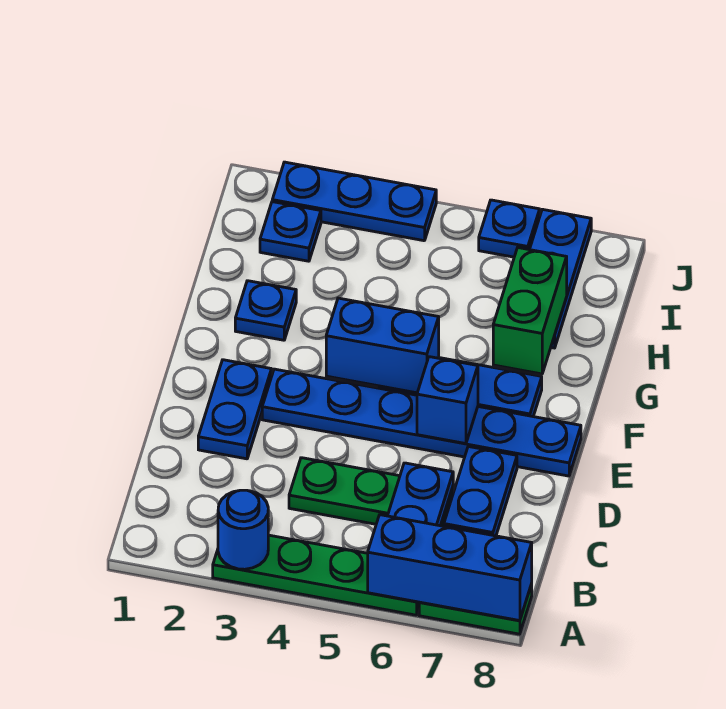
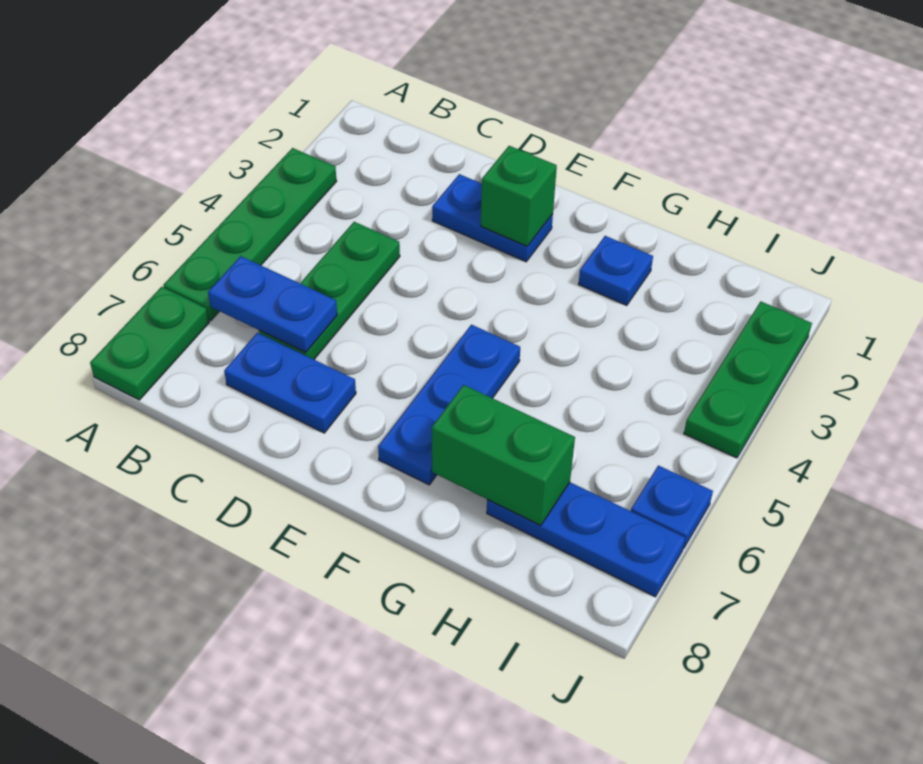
blue round brick A3 level 2 -> none
blue brick A6:A8 level 2 -> none
none -> green brick E2 level 2
blue plate E3:E8 level 1 -> none
blue brick E6 level 2 -> none
blue brick F4:F5 level 2 -> none
blue plate I2 level 1 -> none
blue plate J2:J4 level 1 -> green plate J2:J4 level 1

